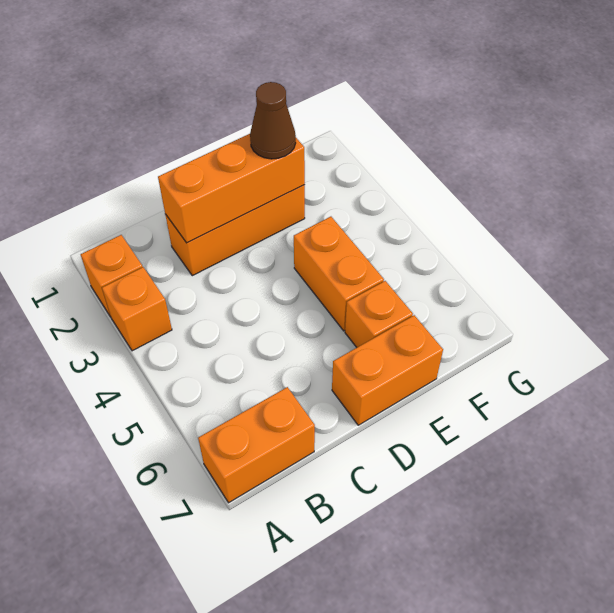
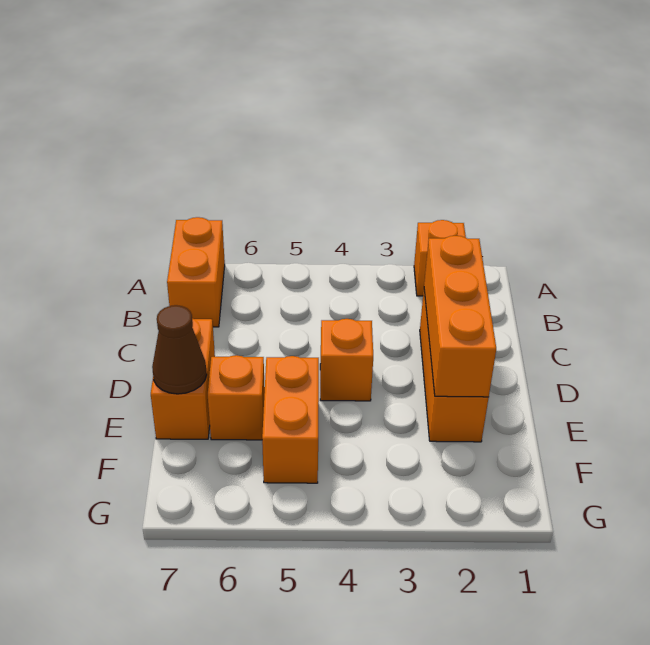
orange brick A3 level 1 -> orange brick D4 level 1
brown cone E2 level 3 -> brown cone E7 level 2
orange brick E4:E5 level 1 -> orange brick E5:F5 level 1

